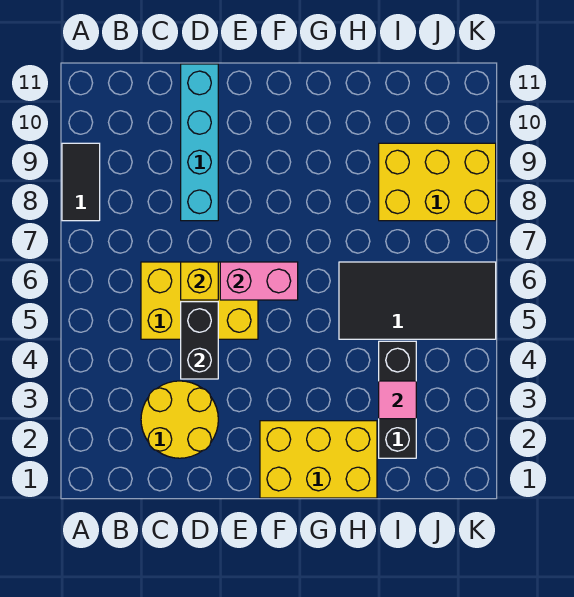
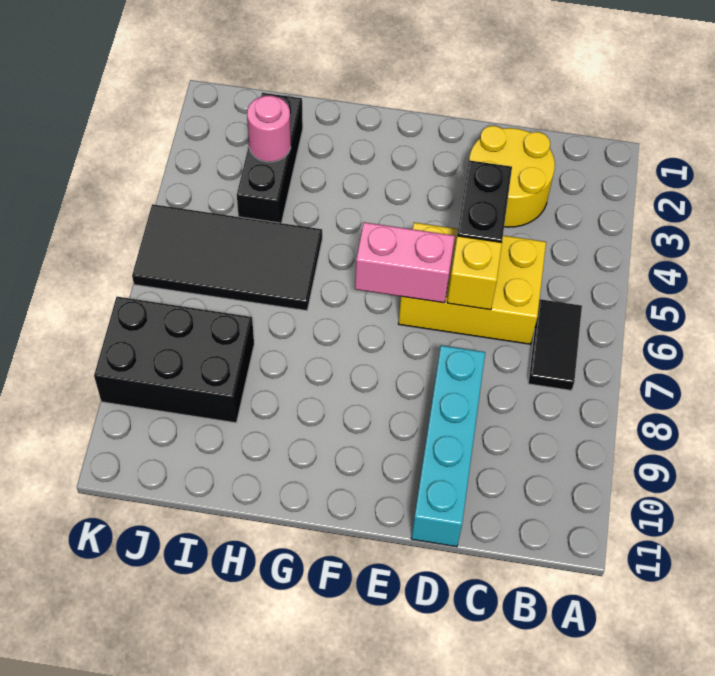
black tile A8:A9 level 1 -> black tile B6:B7 level 1
yellow brick F1:H2 level 1 -> none
pink tile I3 level 2 -> pink round brick I3 level 2
yellow brick I8:K9 level 1 -> black brick I8:K9 level 1

